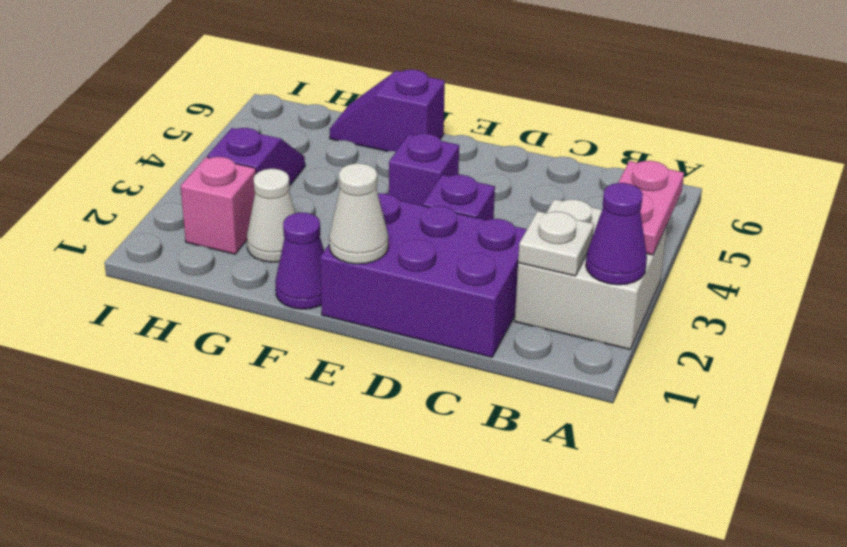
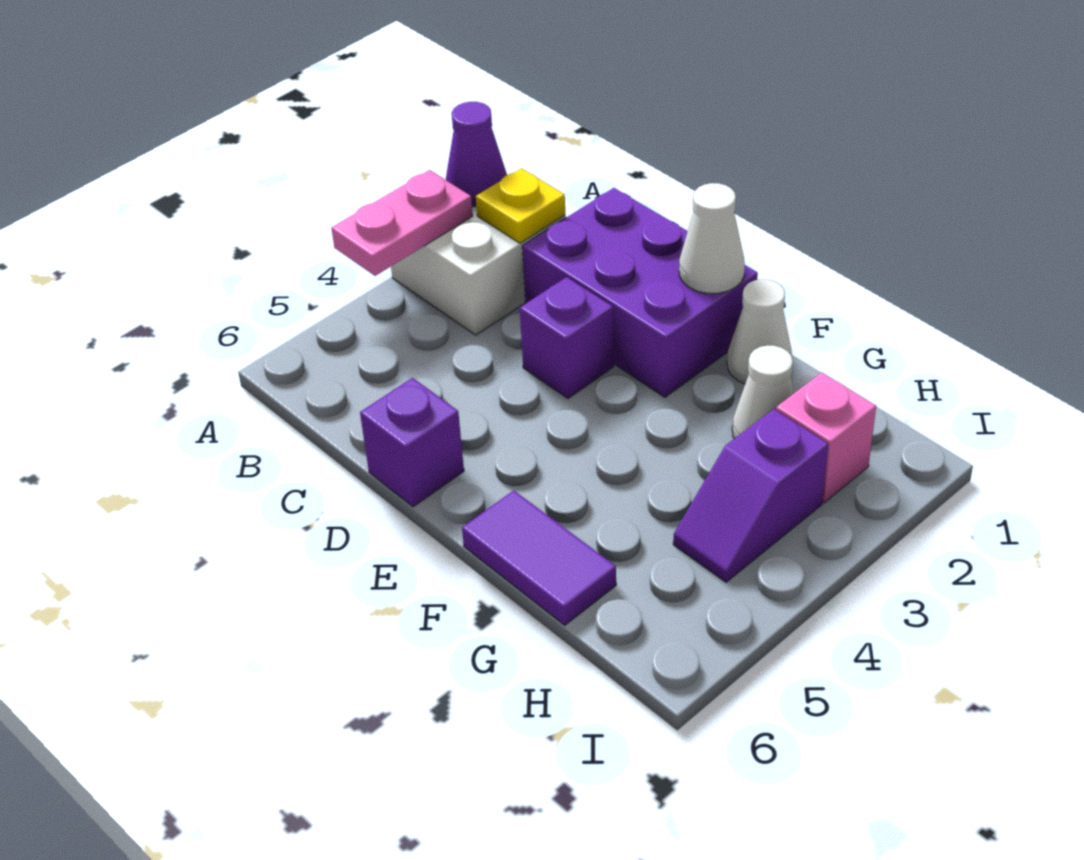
white plate B2 level 2 -> yellow plate B2 level 2
purple brick E4 level 1 -> purple brick D6 level 1
purple cone F1 level 1 -> white cone F1 level 1
purple slope F6:G6 level 1 top F -> purple tile F6:G6 level 1

